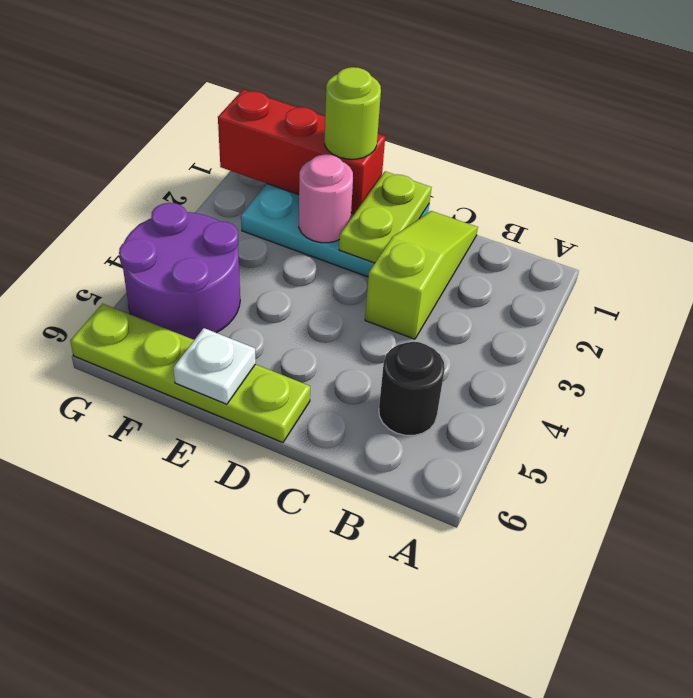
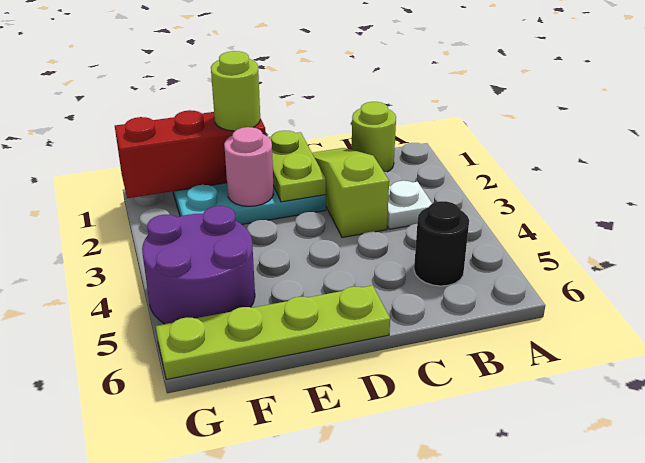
none -> lime round brick B1 level 1
white plate E6 level 2 -> white plate B3 level 1

